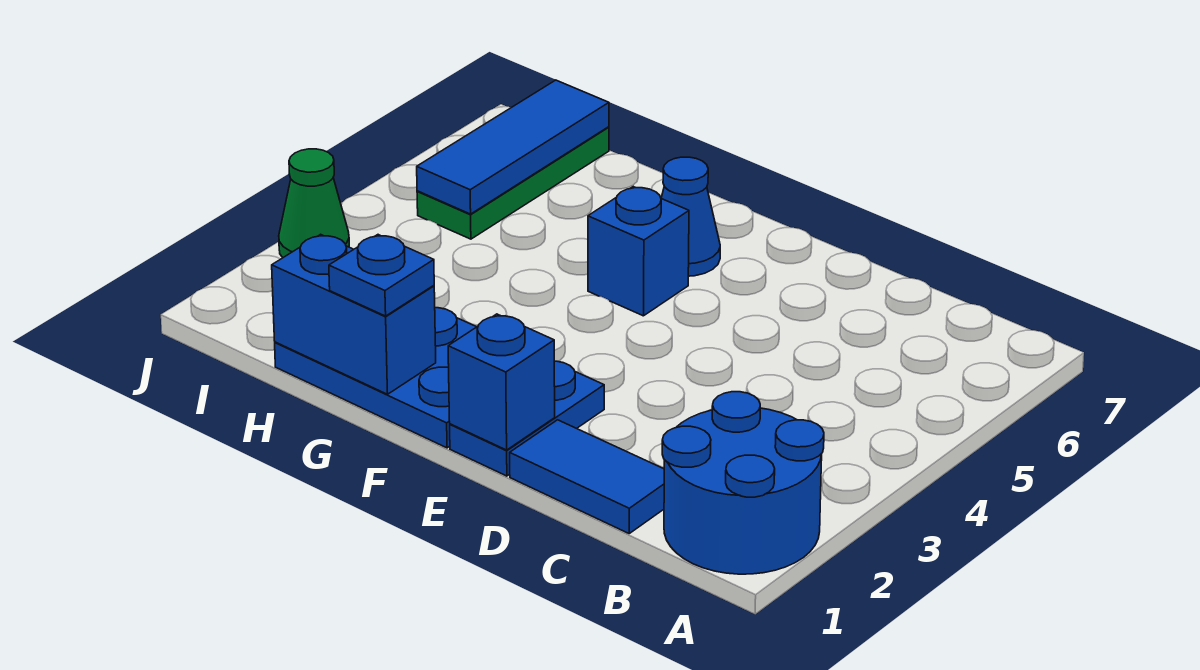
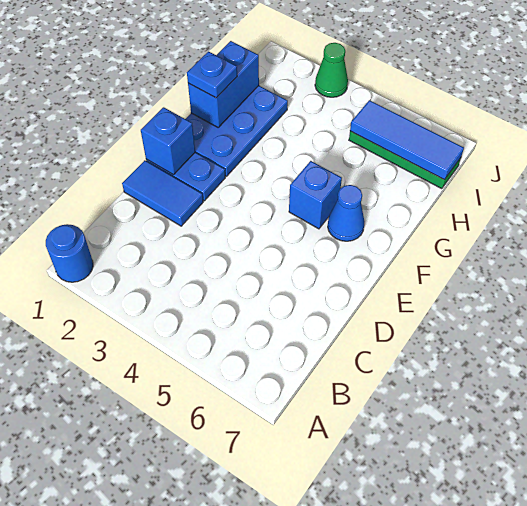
blue round brick A1:B2 level 1 -> blue round brick A1 level 1
blue tile C1:D1 level 1 -> blue tile D1:D2 level 1

